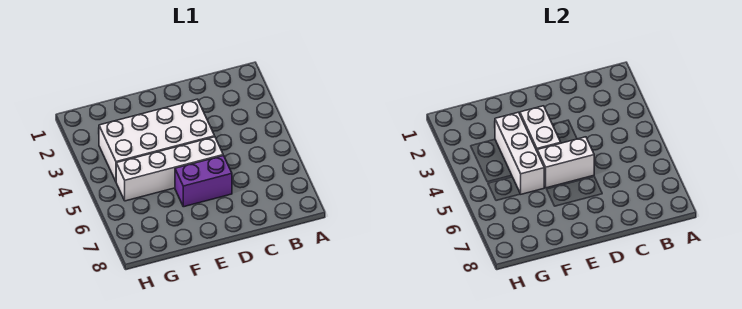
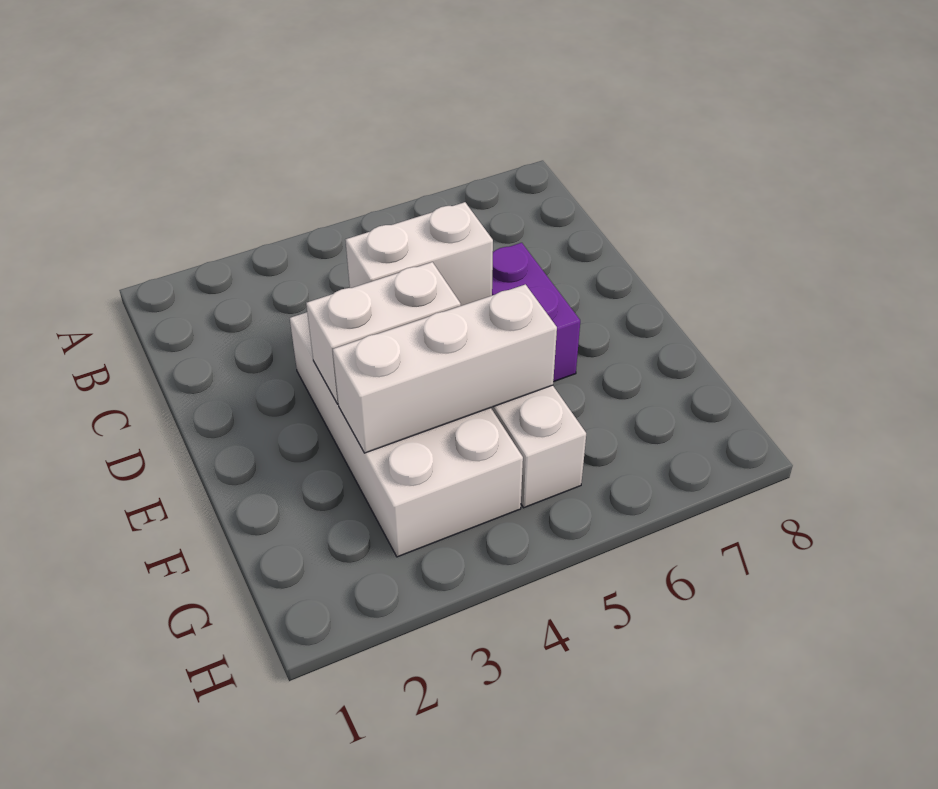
white brick D5:E5 level 2 -> white brick D4:D5 level 2

